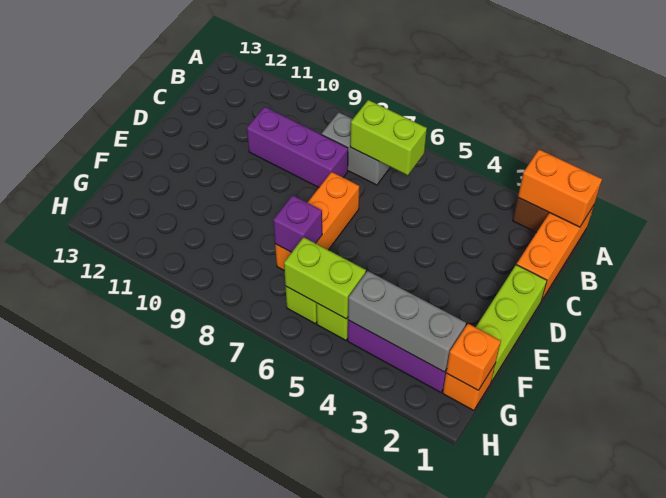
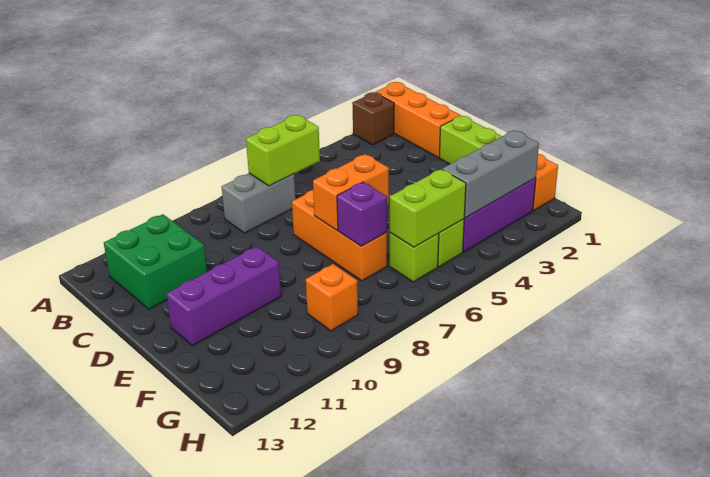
orange brick A1:A2 level 2 -> orange brick E6:E7 level 2
none -> green brick B11:C12 level 1
purple brick C8:C10 level 1 -> purple brick E10:E12 level 1
orange brick G1 level 2 -> orange brick G9 level 1

